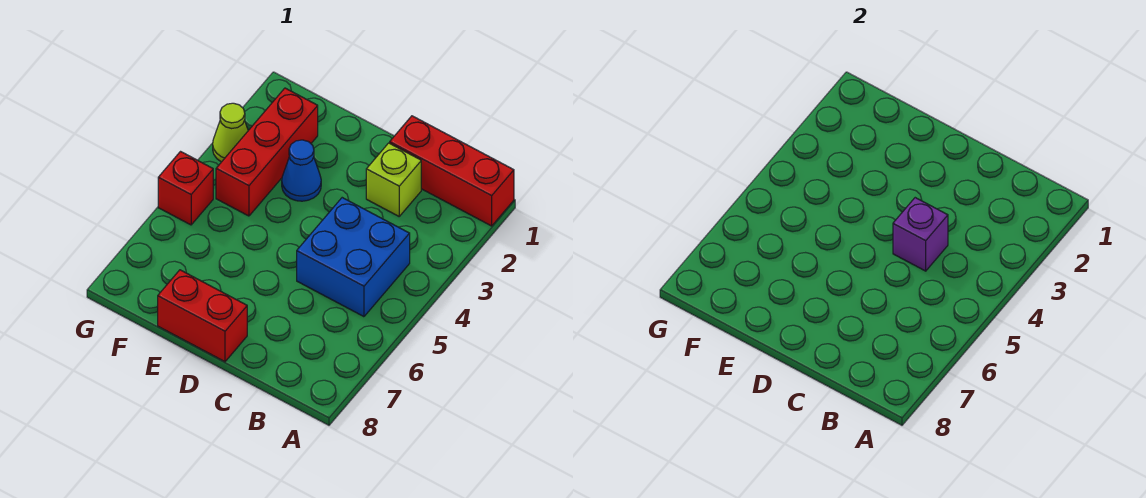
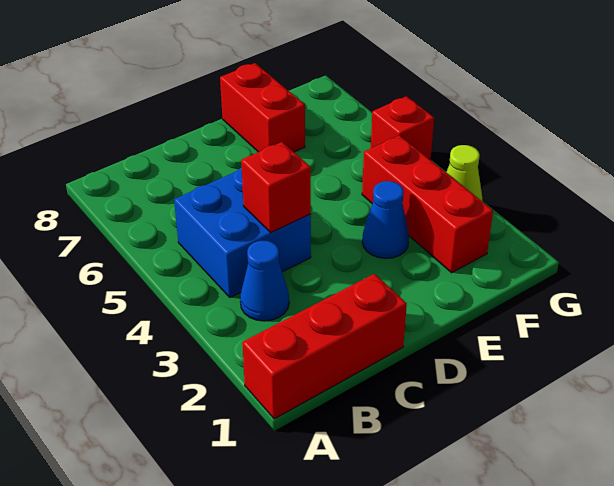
none -> blue cone B3 level 1
lime brick C2 level 1 -> none
purple brick C4 level 2 -> red brick C4 level 2
red brick D8:E8 level 1 -> red brick E7:E8 level 1

